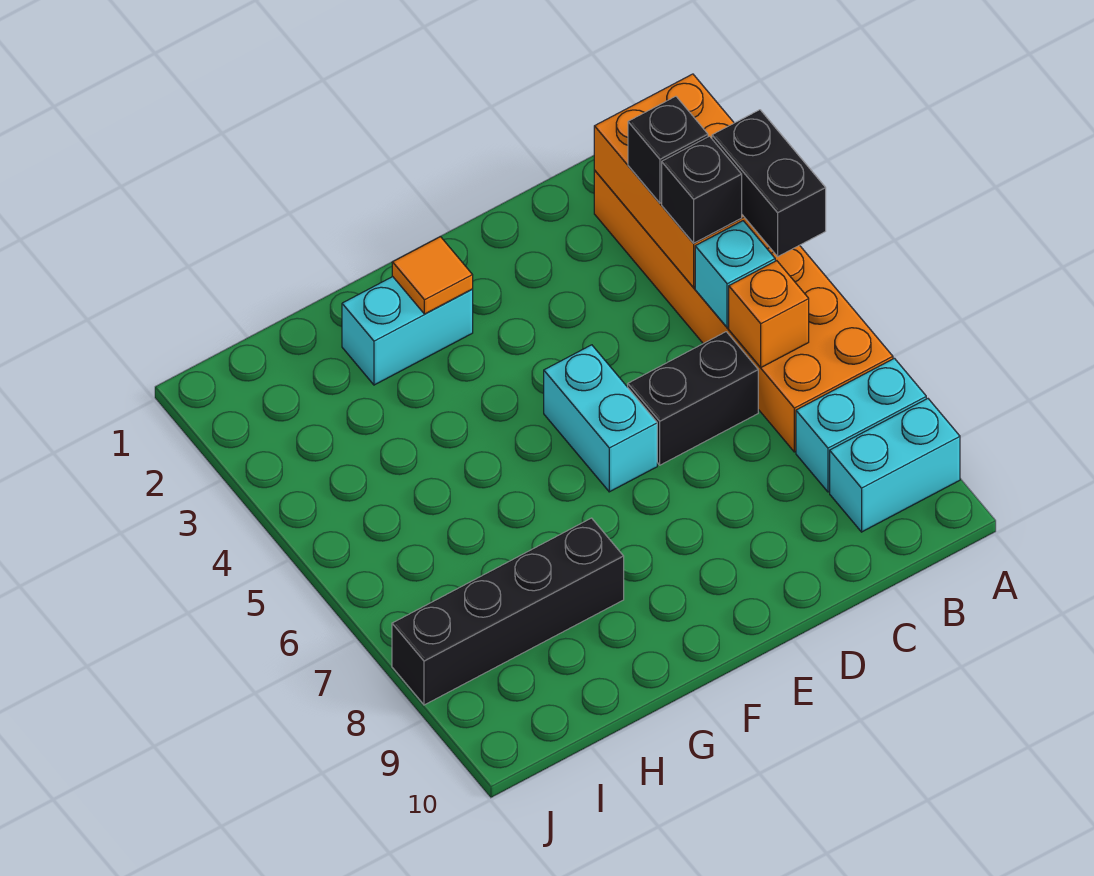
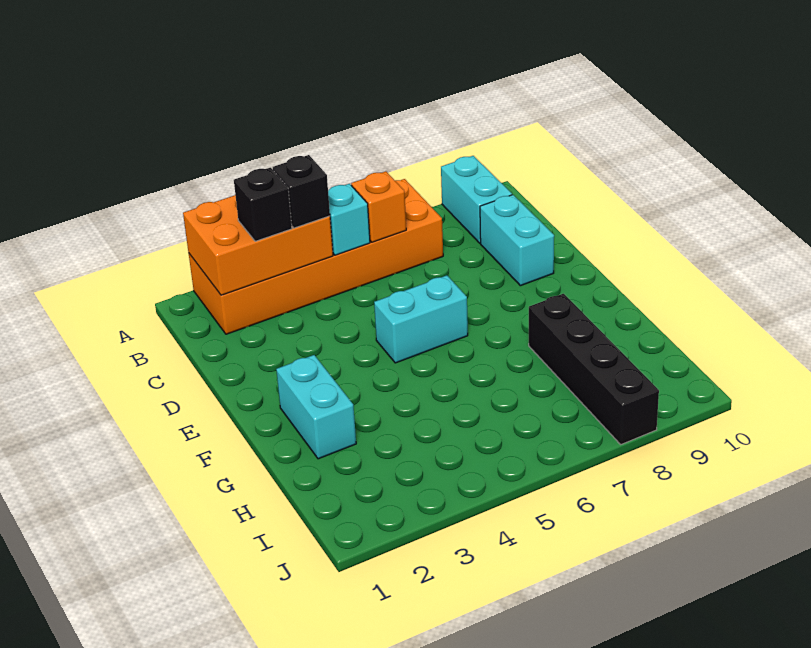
black brick A4:A5 level 3 -> none
cyan brick A8:B8 level 1 -> cyan brick C9:D9 level 1
black brick C6:D6 level 1 -> none
orange tile F2 level 2 -> none

